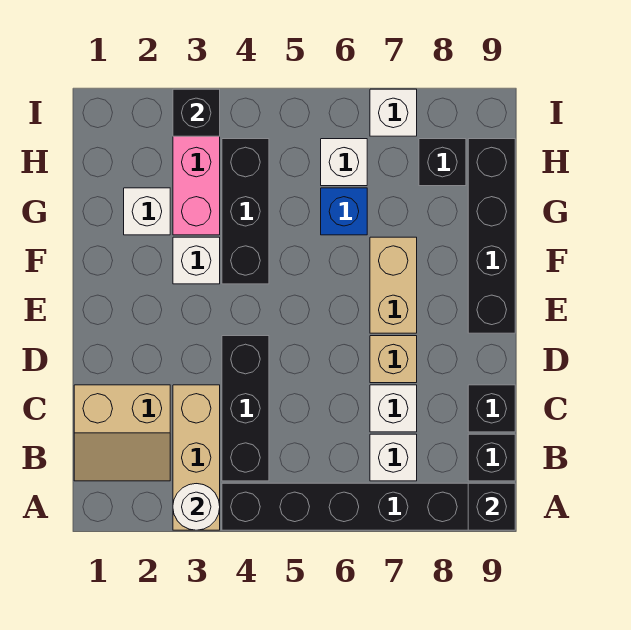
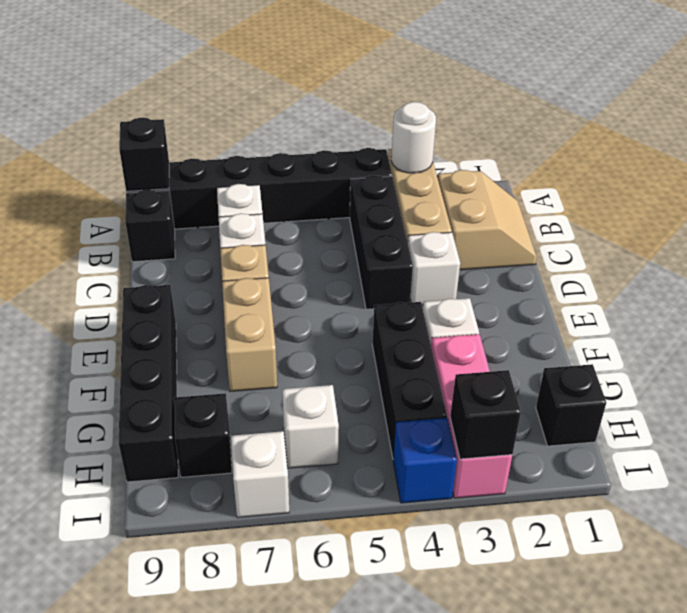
tan slope B1:C2 level 1 top C -> tan slope B1:C2 level 1 top 2
black brick C9 level 1 -> black brick H1 level 1
white brick G2 level 1 -> white brick D3 level 1
blue brick G6 level 1 -> blue brick I4 level 1

